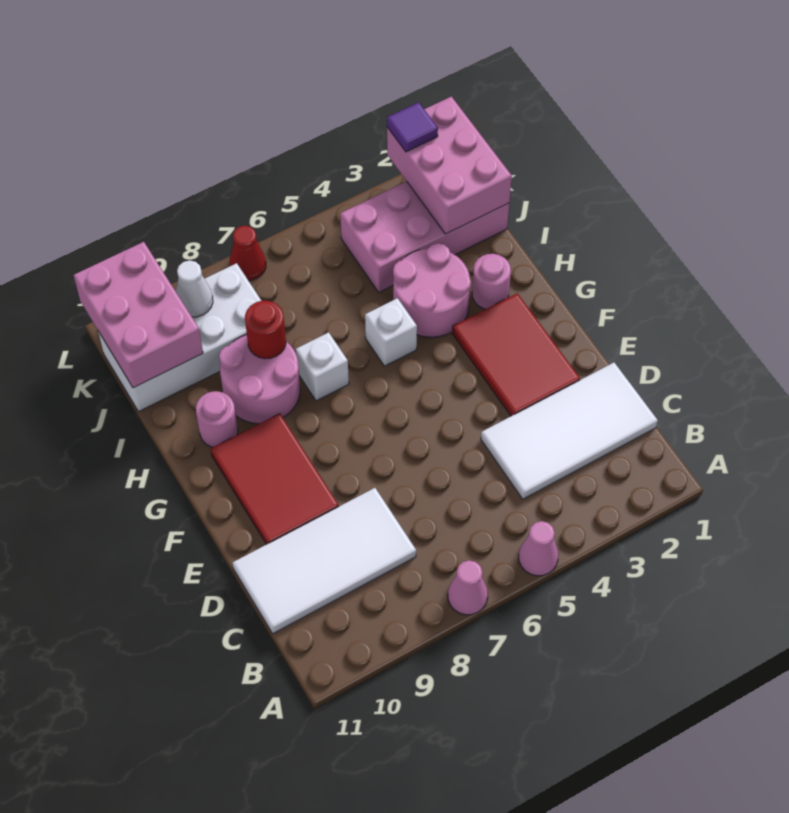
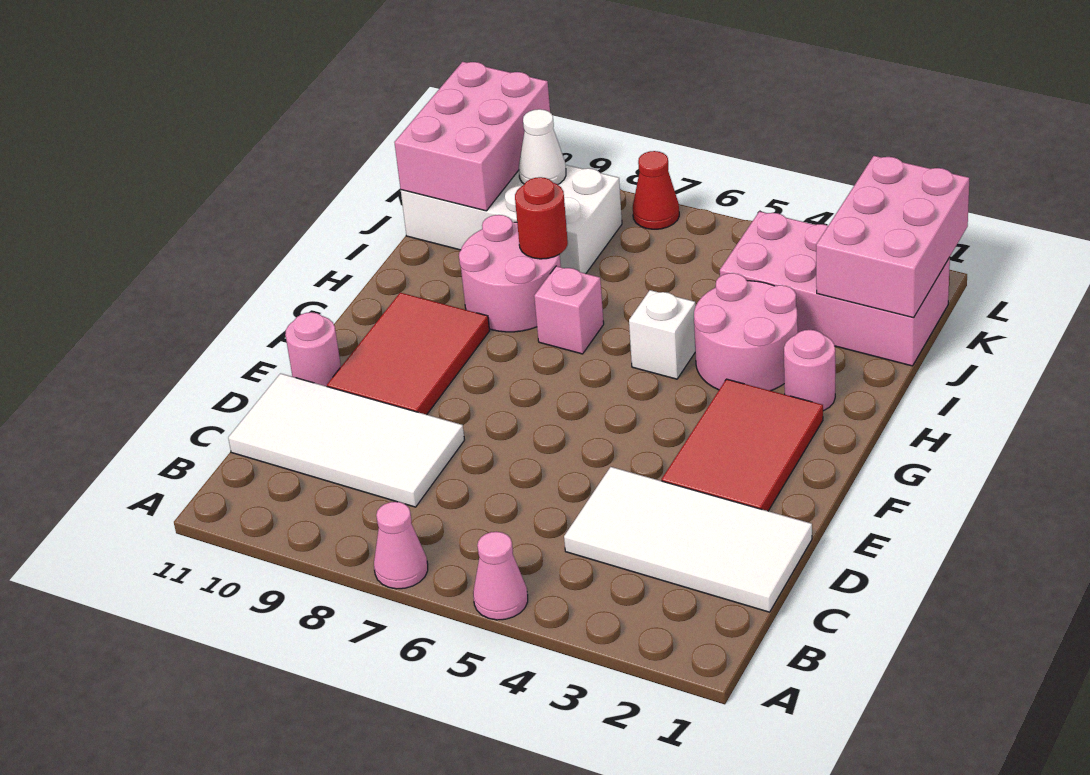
white brick H7 level 1 -> pink brick H7 level 1
pink round brick H10 level 1 -> pink round brick E11 level 1
purple tile L2 level 3 -> none

